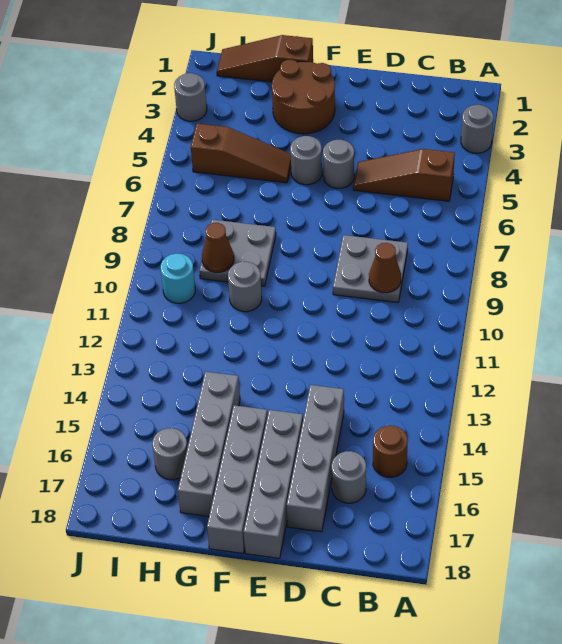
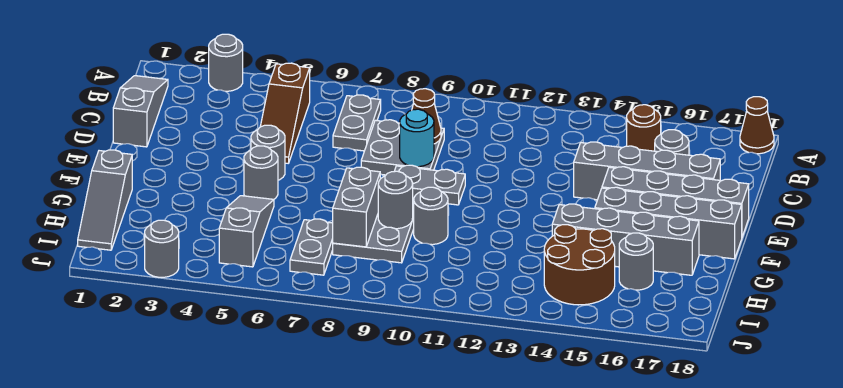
none -> grey slope B1:D1 level 1 top D
none -> grey plate B7:C7 level 1
none -> grey plate E9:E10 level 1
brown round brick F2:G3 level 1 -> brown round brick H14:I15 level 1
brown slope G1:I1 level 1 top G -> grey slope G1:I1 level 1 top G
brown slope G5:I5 level 1 top I -> grey slope G5:I5 level 1 top I
none -> grey brick G8:H8 level 2
none -> grey round brick G9 level 2
none -> grey plate H7:I7 level 1
brown cone H9 level 2 -> brown cone A18 level 1
cyan round brick I10 level 1 -> cyan round brick D9 level 2

